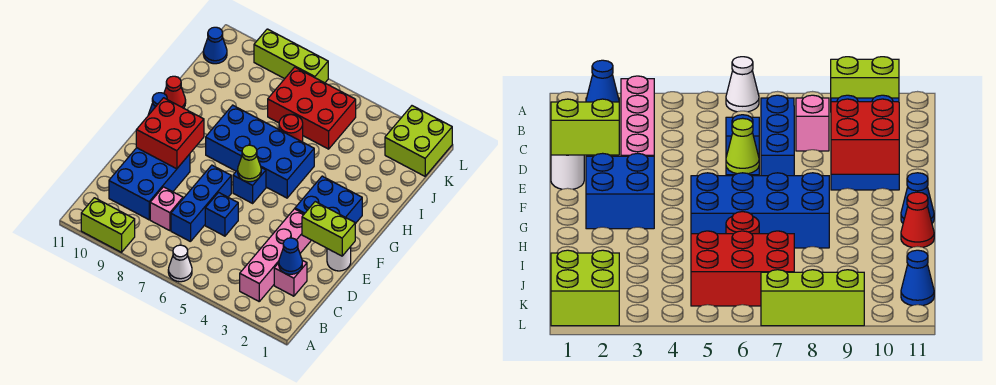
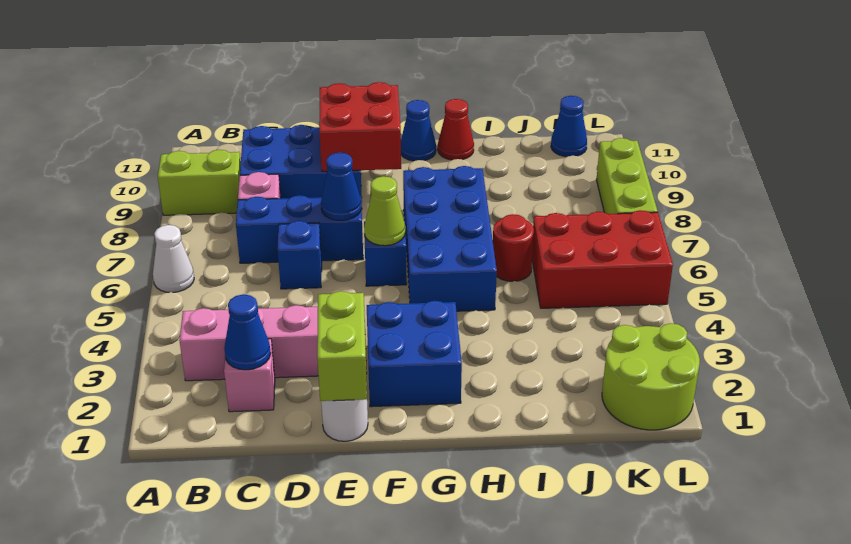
lime brick A9:A10 level 1 -> lime brick A9:B9 level 1
none -> blue cone E7 level 2
red brick J5:K7 level 1 -> red brick J5:L6 level 1
lime brick K1:L2 level 1 -> lime round brick K1:L2 level 1

